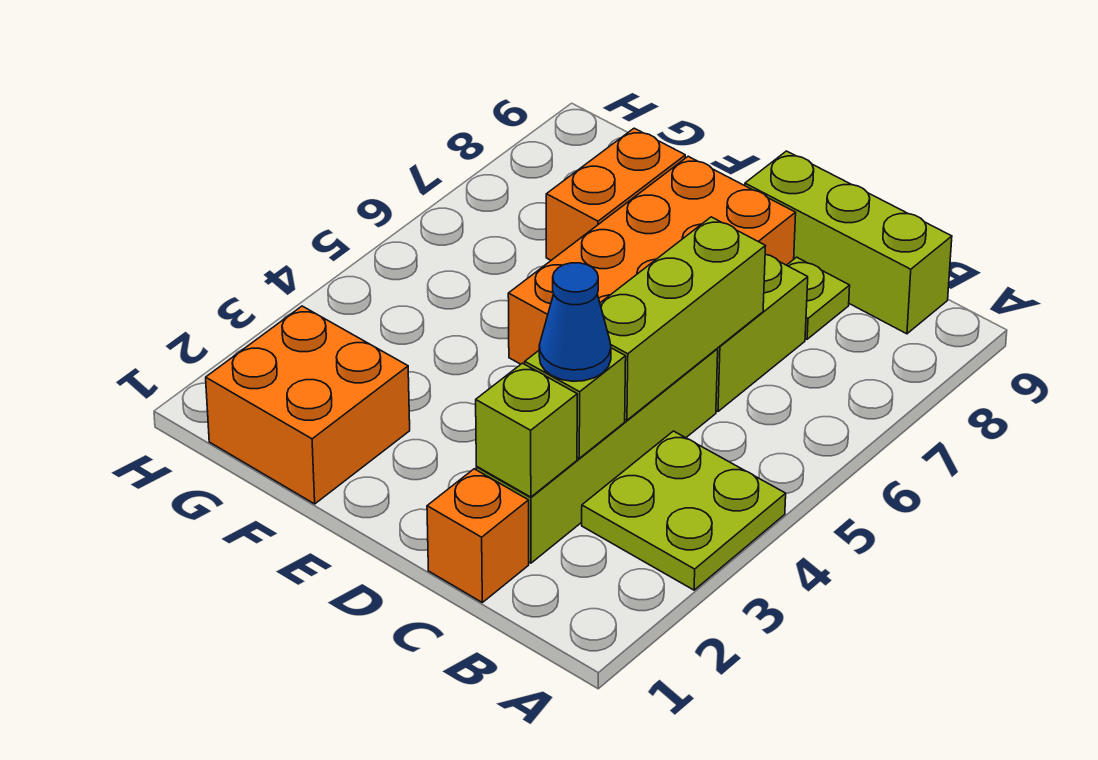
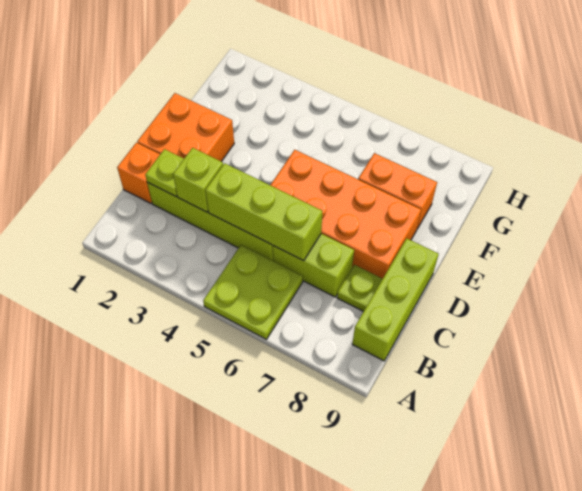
lime plate A3:B4 level 1 -> lime plate A5:B6 level 1
lime brick C2 level 2 -> lime plate C2 level 2
blue cone C3 level 3 -> none
orange brick F1:G2 level 1 -> orange brick D1:E2 level 1

